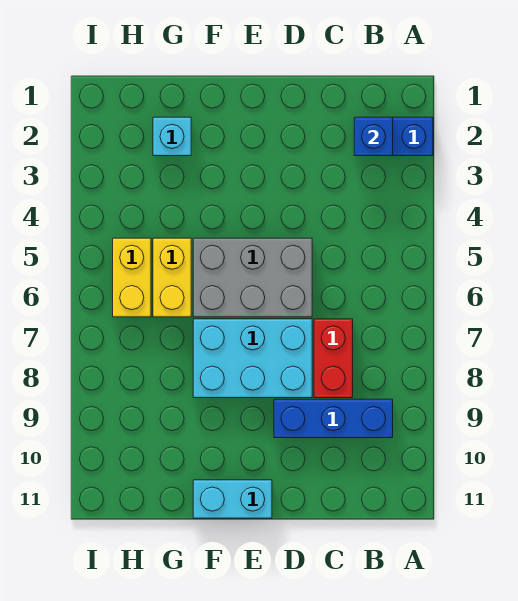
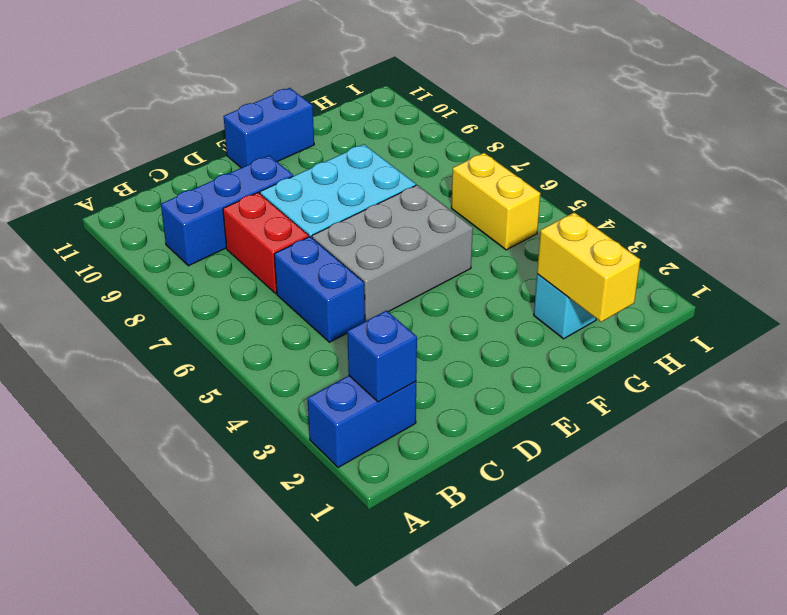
none -> blue brick C5:C6 level 1
cyan brick E11:F11 level 1 -> blue brick E11:F11 level 1
yellow brick G5:G6 level 1 -> yellow brick G1:G2 level 2

